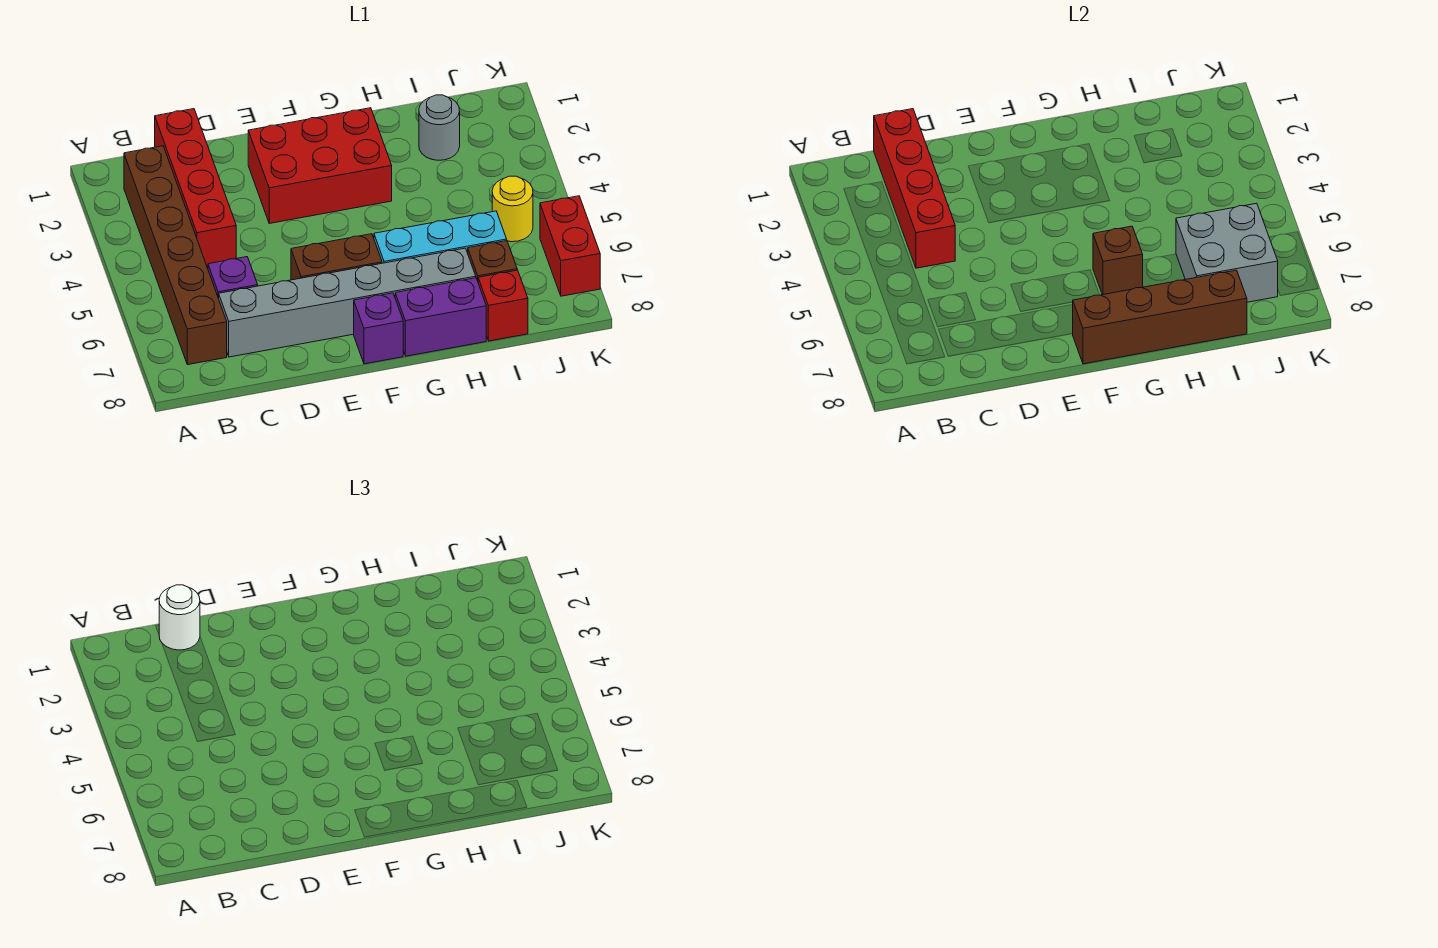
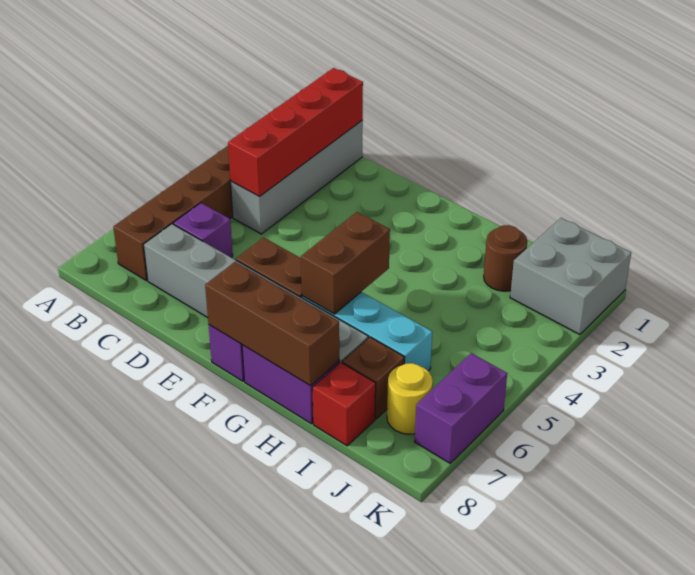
red brick C1:C4 level 1 -> grey brick C1:C4 level 1
white round brick C1 level 3 -> none
red brick E2:G3 level 1 -> none
brown brick F8:I8 level 2 -> brown brick F8:H8 level 2
brown brick G6 level 2 -> brown brick G5:G6 level 2
grey round brick I2 level 1 -> brown round brick I2 level 1
grey brick I6:J7 level 2 -> grey brick J1:K2 level 1
yellow round brick J5 level 1 -> yellow round brick J7 level 1
red brick K6:K7 level 1 -> purple brick K6:K7 level 1

